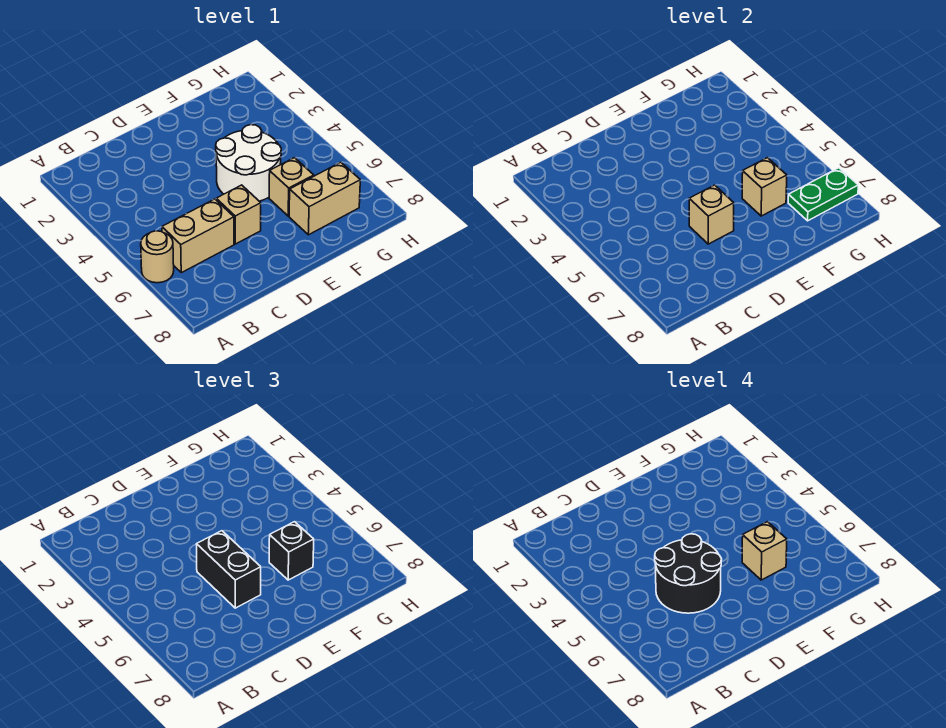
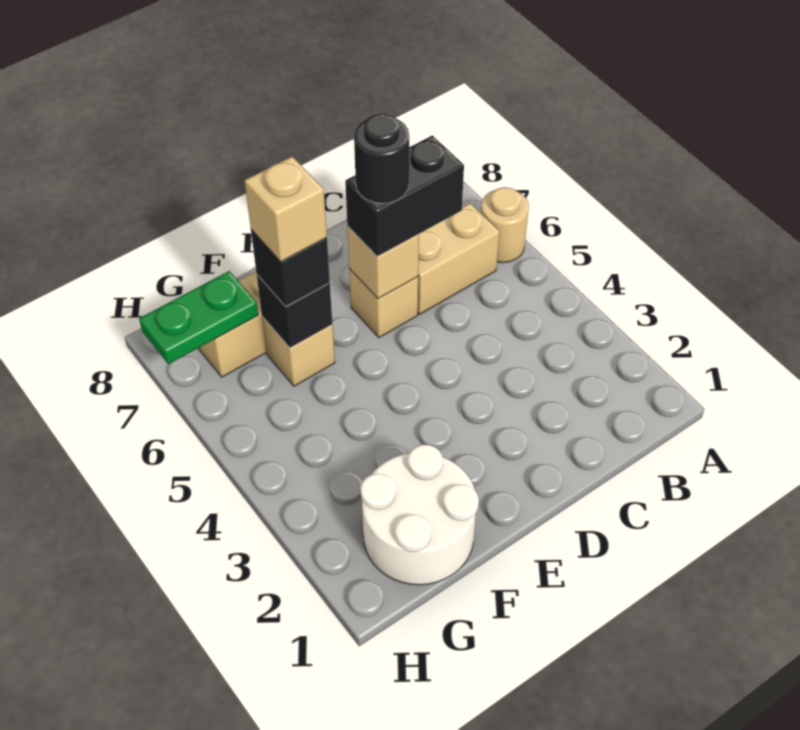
black round brick C5:D6 level 4 -> black round brick D6 level 4
black brick D5:D6 level 3 -> black brick C6:D6 level 3
white round brick E4:F5 level 1 -> white round brick F1:G2 level 1
tan brick F6 level 2 -> black brick F6 level 2

